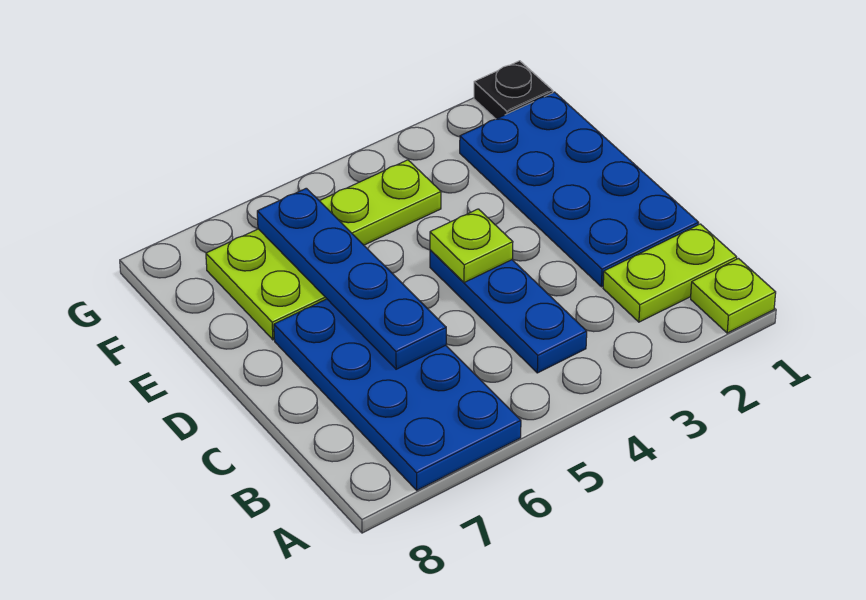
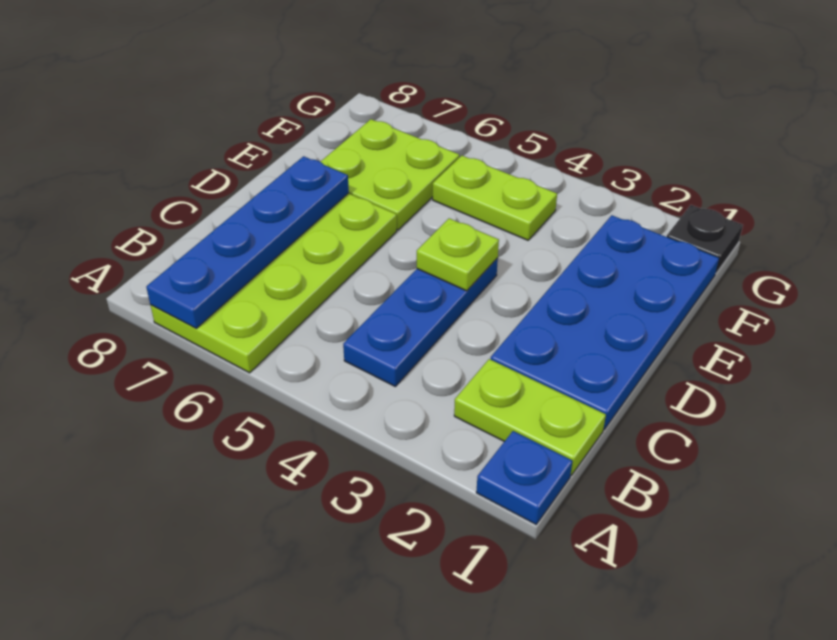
lime plate A1 level 1 -> blue plate A1 level 1
blue plate A6:D7 level 1 -> lime plate A6:D7 level 1
blue plate C6:F6 level 2 -> blue plate A7:D7 level 2

